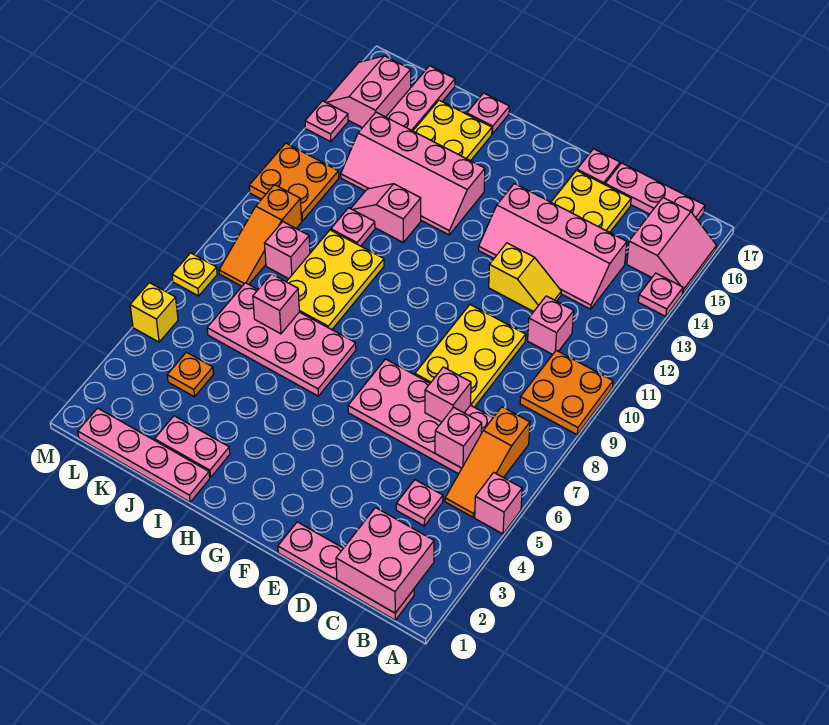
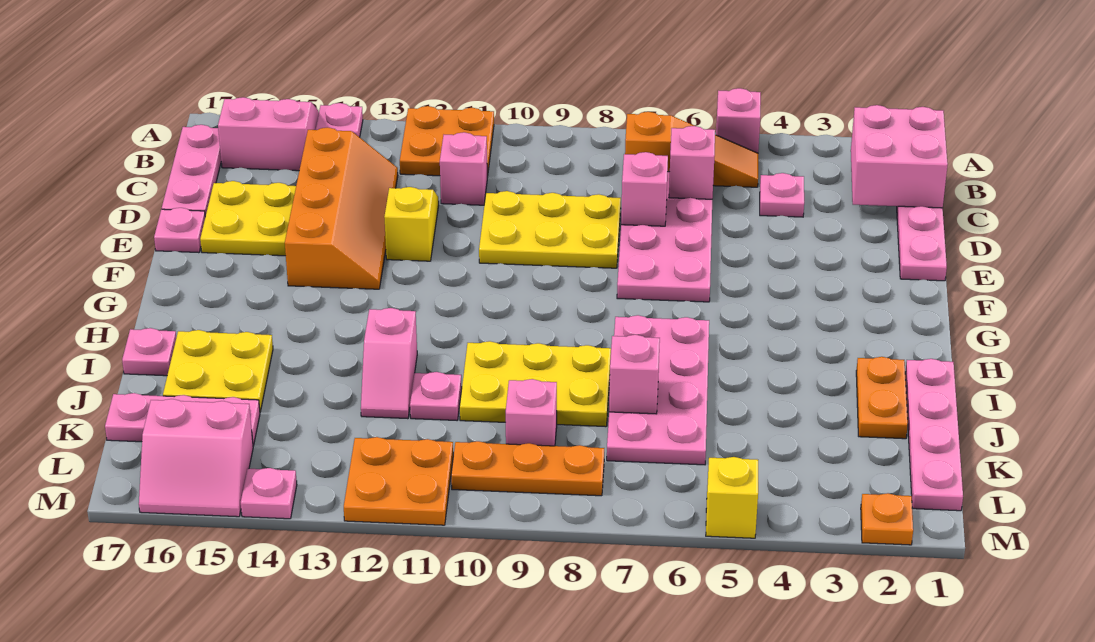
orange plate A9:B10 level 1 -> orange plate A11:B12 level 1
pink slope C13:F14 level 1 top 14 -> orange slope C13:F14 level 1 top 14
pink slope H13:K14 level 1 top 14 -> none
pink plate I2:J2 level 1 -> orange plate I2:J2 level 1
orange plate K4 level 1 -> orange plate M2 level 1
orange slope L8:L10 level 1 top 10 -> orange plate L8:L10 level 1
yellow plate M7 level 1 -> none

